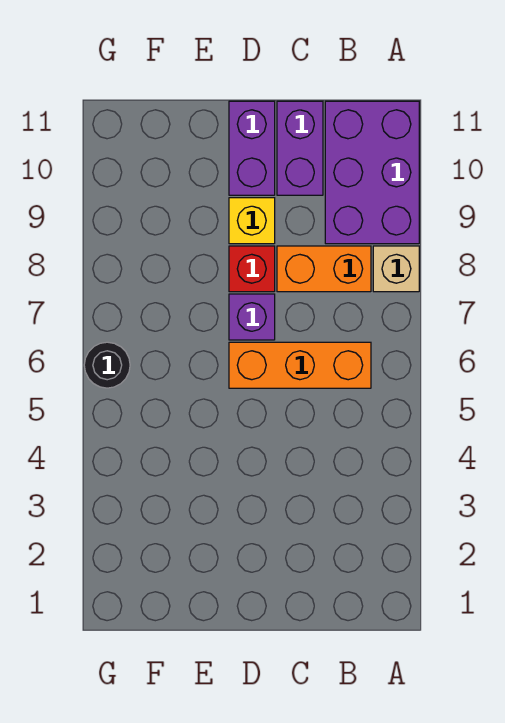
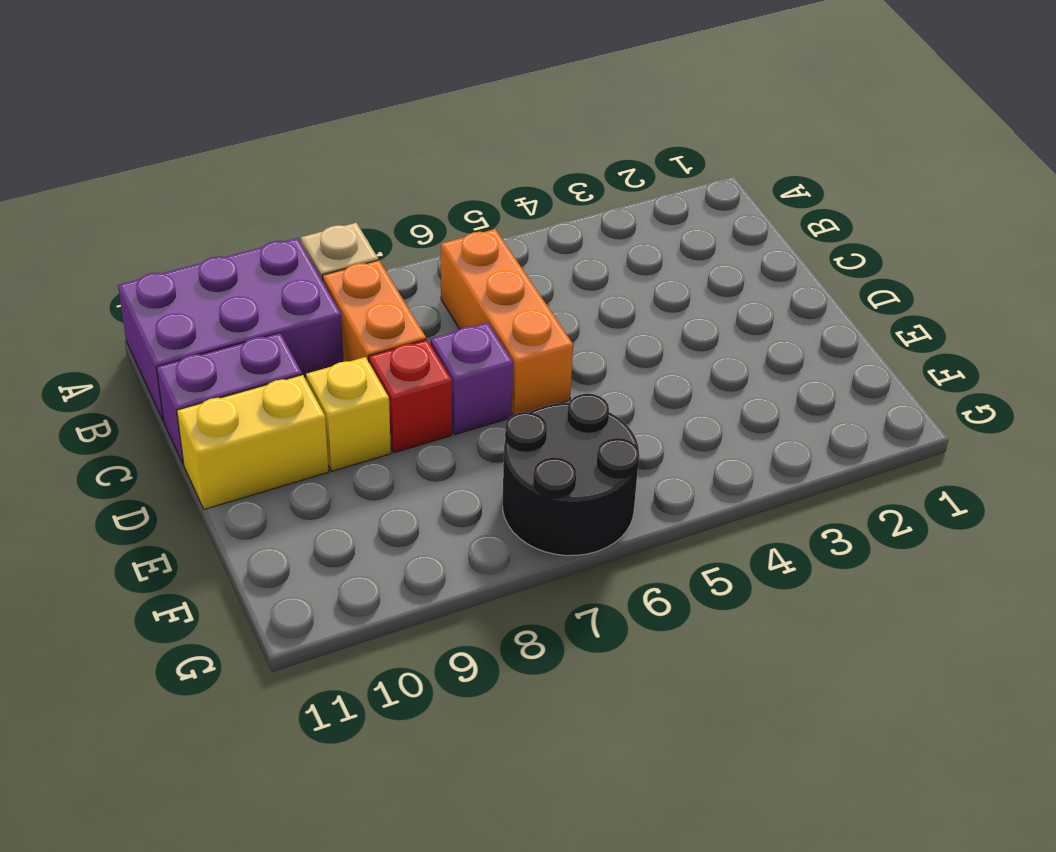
purple brick D10:D11 level 1 -> yellow brick D10:D11 level 1
black round brick G6 level 1 -> black round brick F6:G7 level 1

